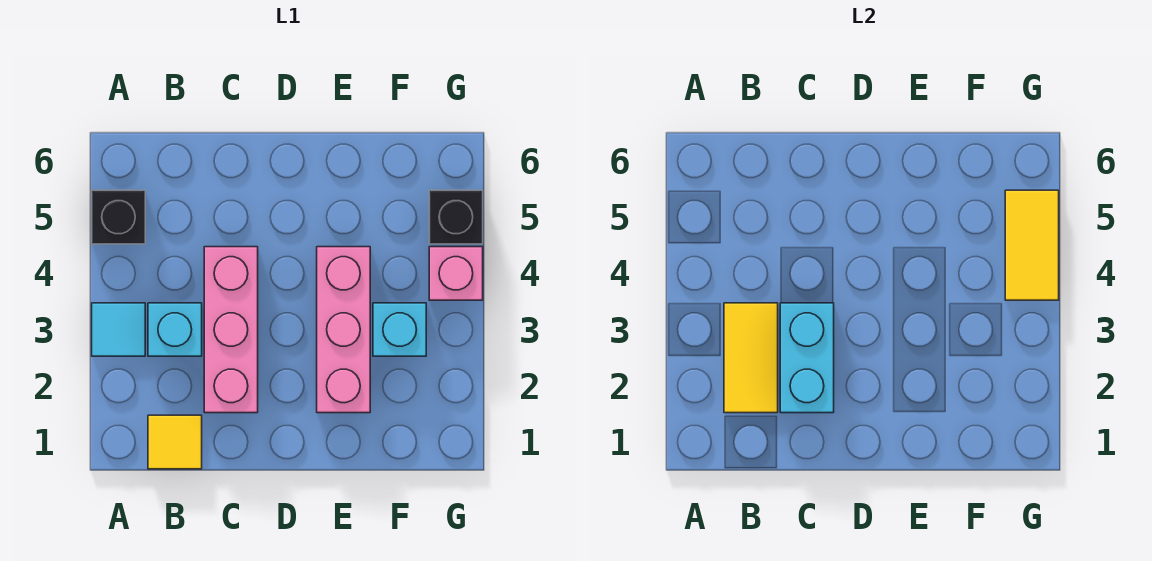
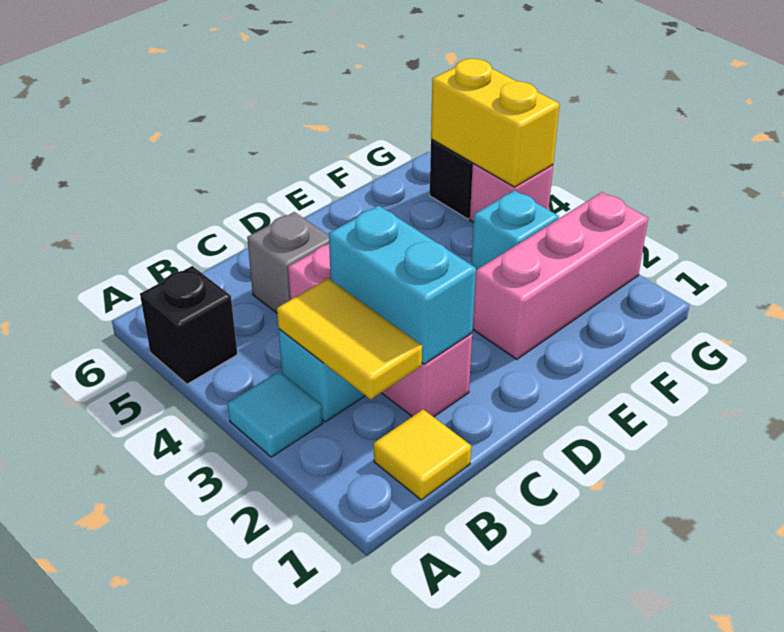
none -> grey brick C5 level 1
pink brick E2:E4 level 1 -> pink brick E2:G2 level 1
yellow tile G4:G5 level 2 -> yellow brick G4:G5 level 2

